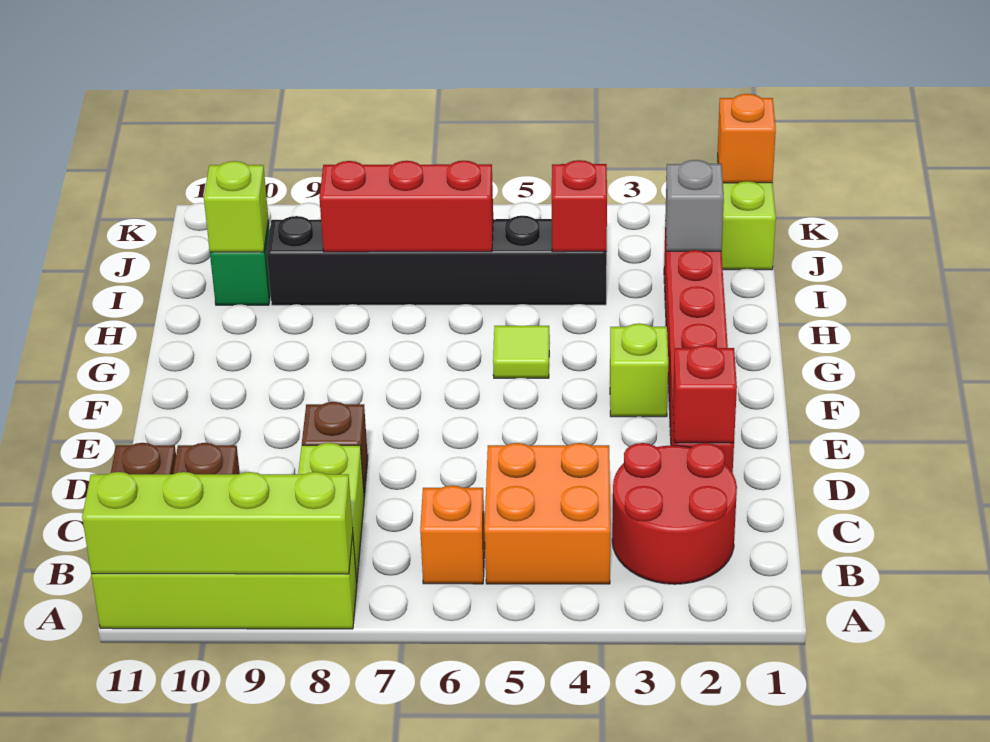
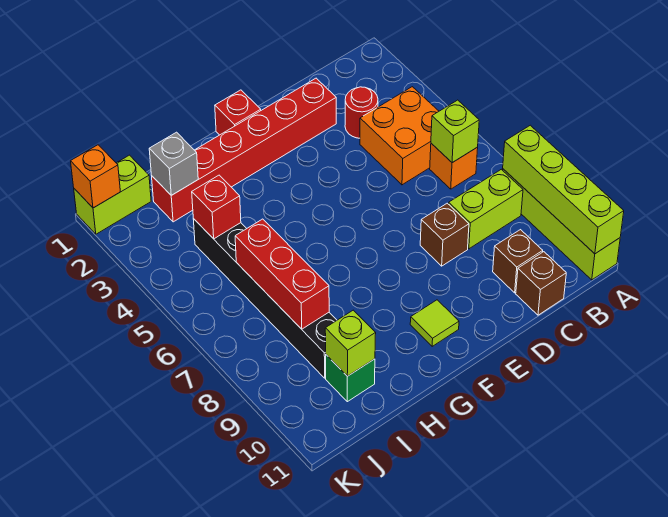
red round brick B2:C3 level 1 -> red round brick C3 level 1
red brick D2 level 2 -> red brick F1 level 1
lime brick F3 level 1 -> lime brick B6 level 2
lime tile G5 level 1 -> lime tile F10 level 1

